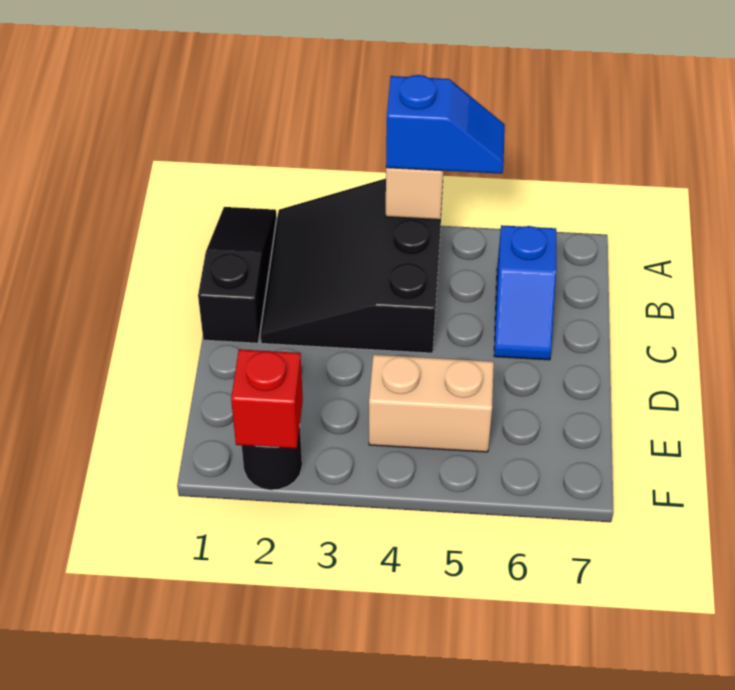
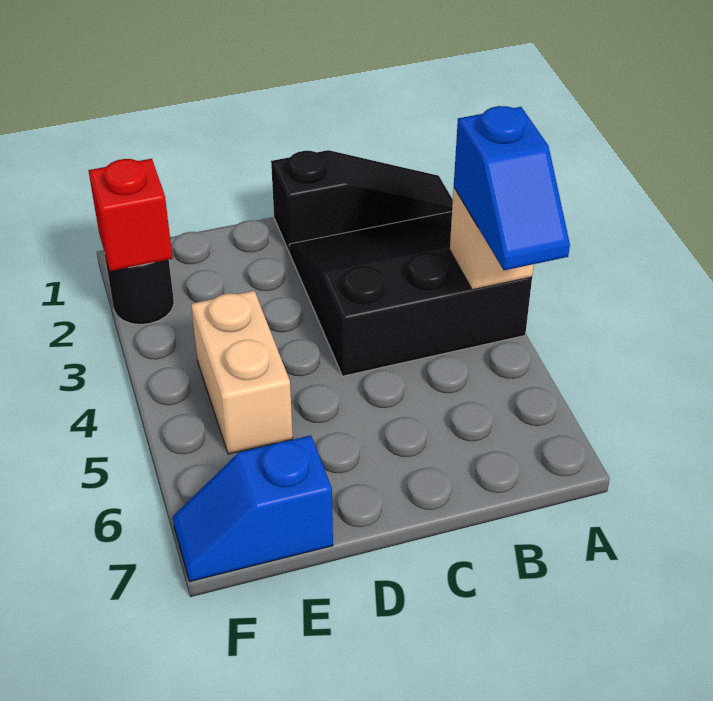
blue slope B6:C6 level 1 top B -> blue slope E7:F7 level 1 top E

